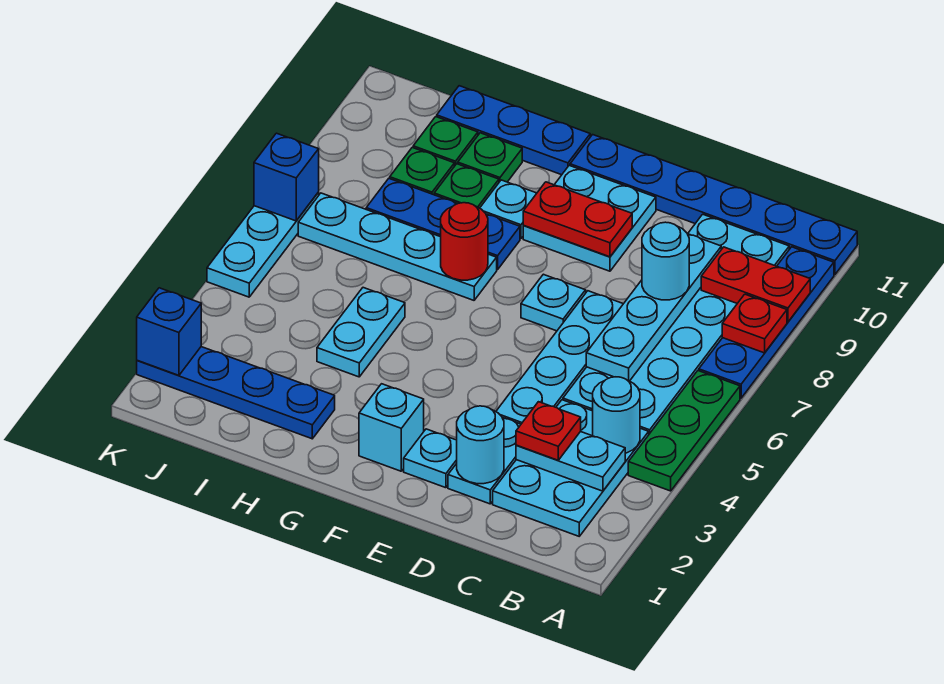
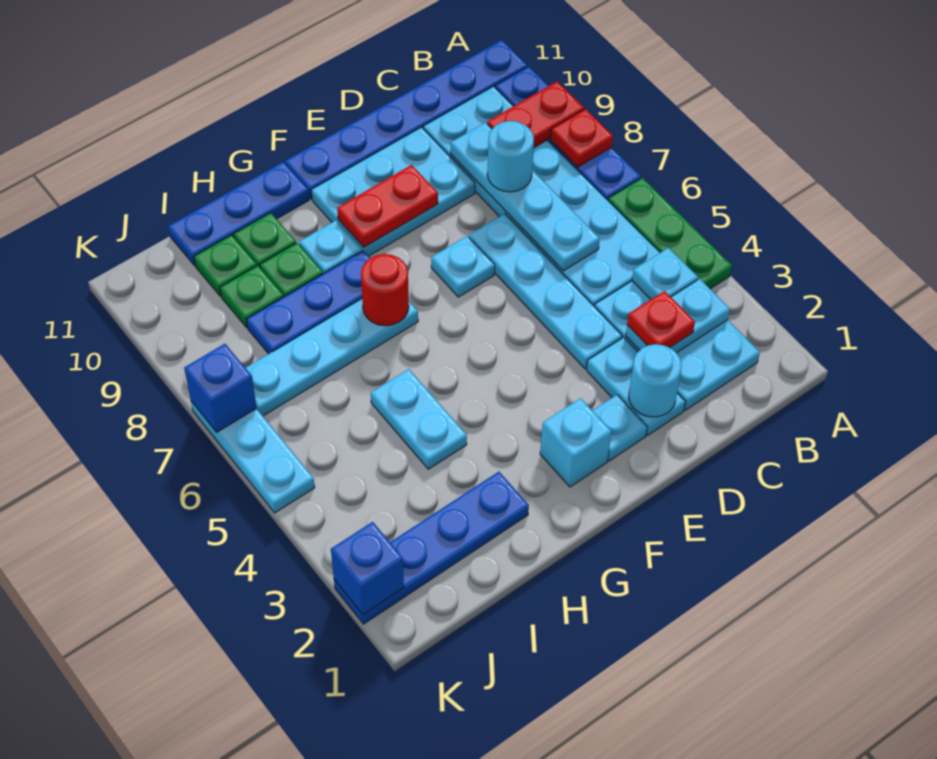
cyan round brick B4 level 2 -> cyan plate B4 level 2
cyan plate E9:F10 level 1 -> cyan plate D9:F10 level 1

